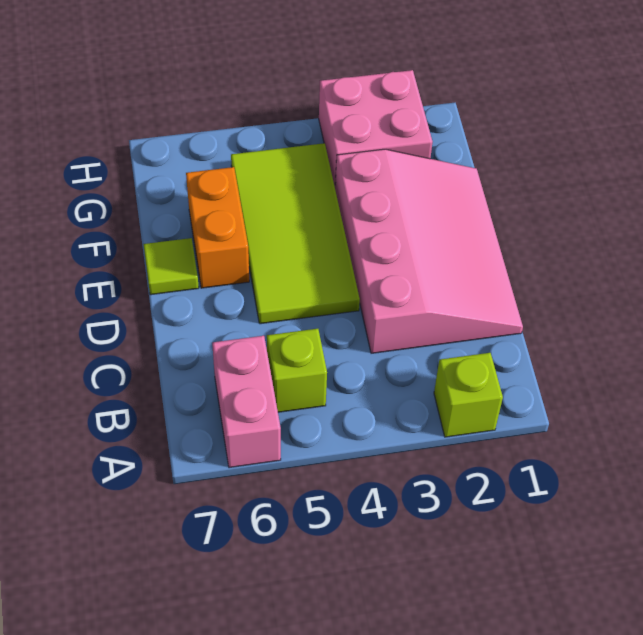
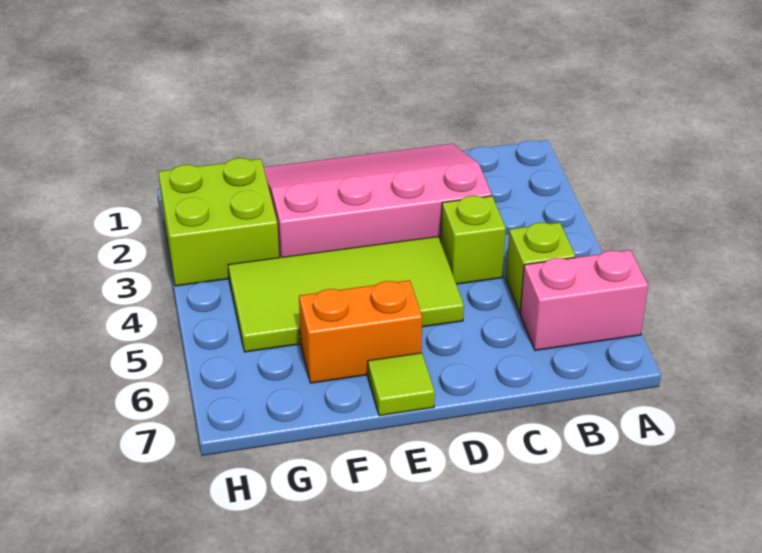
lime brick A2 level 1 -> lime brick C4 level 1
pink brick G2:H3 level 1 -> lime brick G2:H3 level 1

